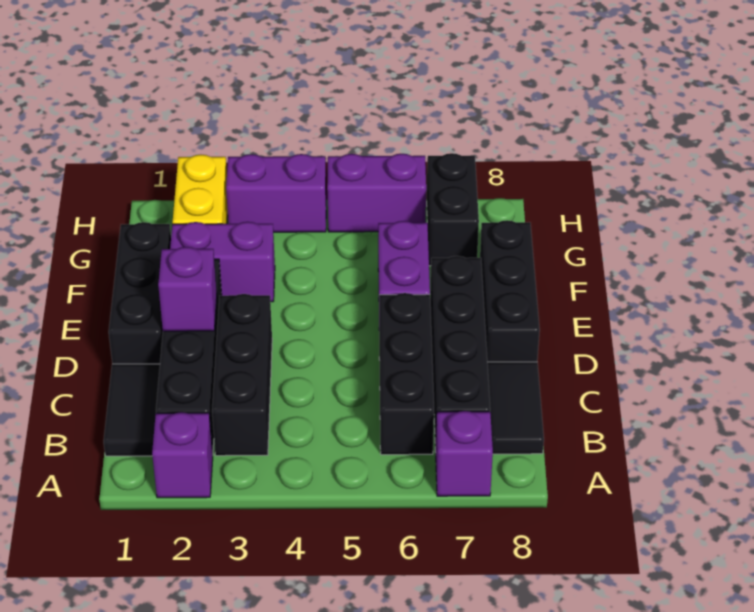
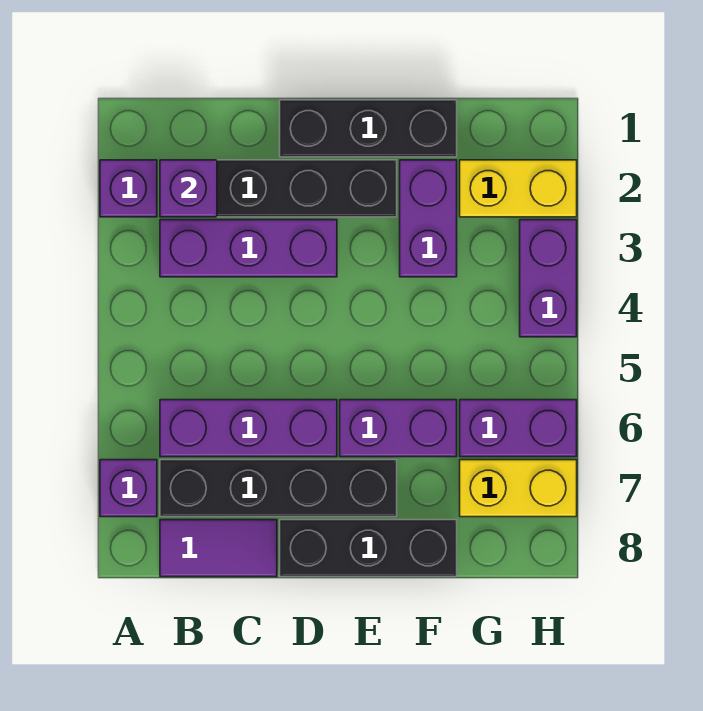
black tile B1:C1 level 1 -> none
black brick B3:D3 level 1 -> purple brick B3:D3 level 1
black brick B6:D6 level 1 -> purple brick B6:D6 level 1
black tile B8:C8 level 1 -> purple tile B8:C8 level 1
purple brick D2 level 2 -> purple brick B2 level 2
black brick G7:H7 level 1 -> yellow brick G7:H7 level 1
purple brick H5:H6 level 1 -> purple brick G6:H6 level 1

